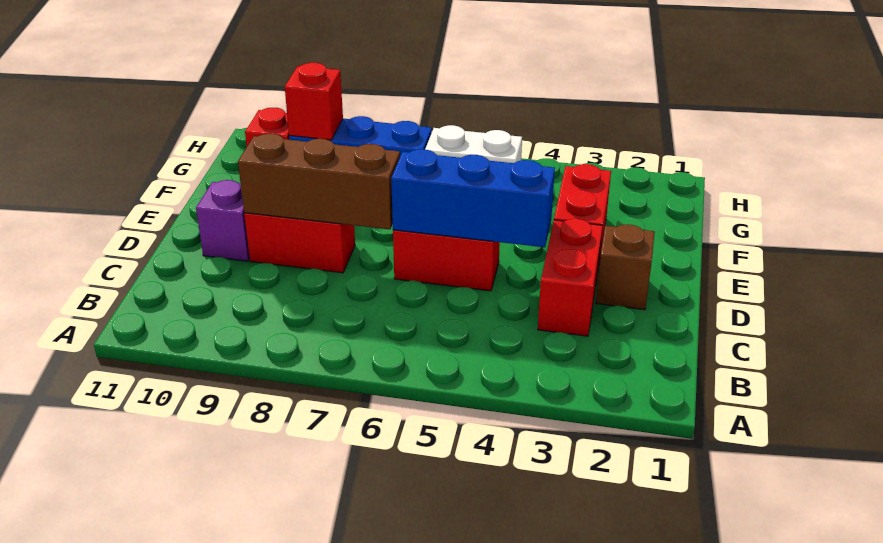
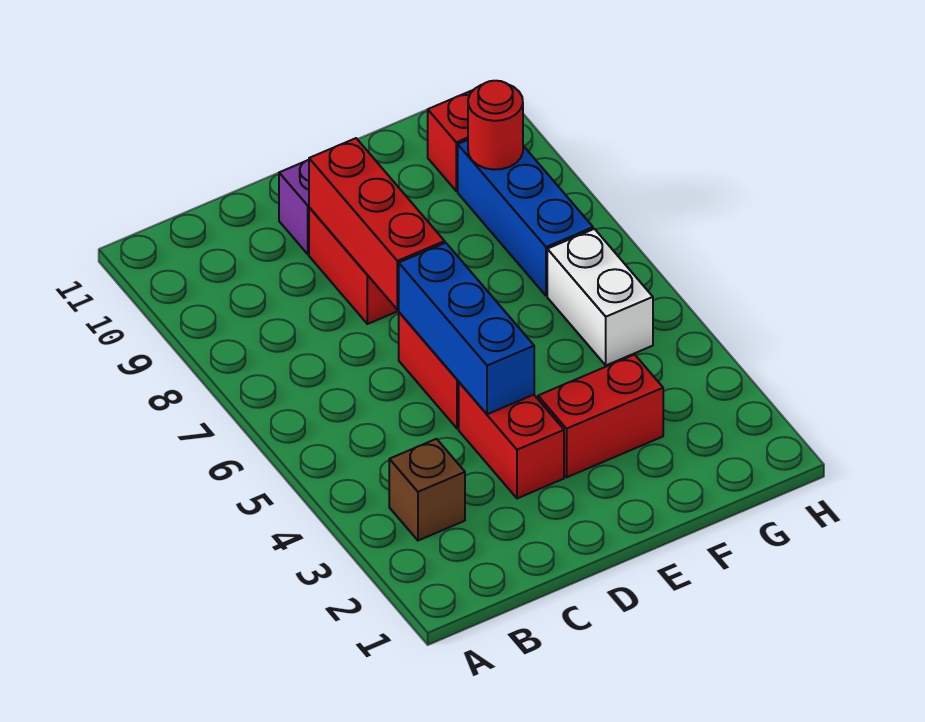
red brick C3:D3 level 1 -> red brick D3:D4 level 1
brown brick D2 level 1 -> brown brick B3 level 1
brown brick D7:D9 level 2 -> red brick D7:D9 level 2
red brick G9 level 2 -> red round brick G9 level 2

